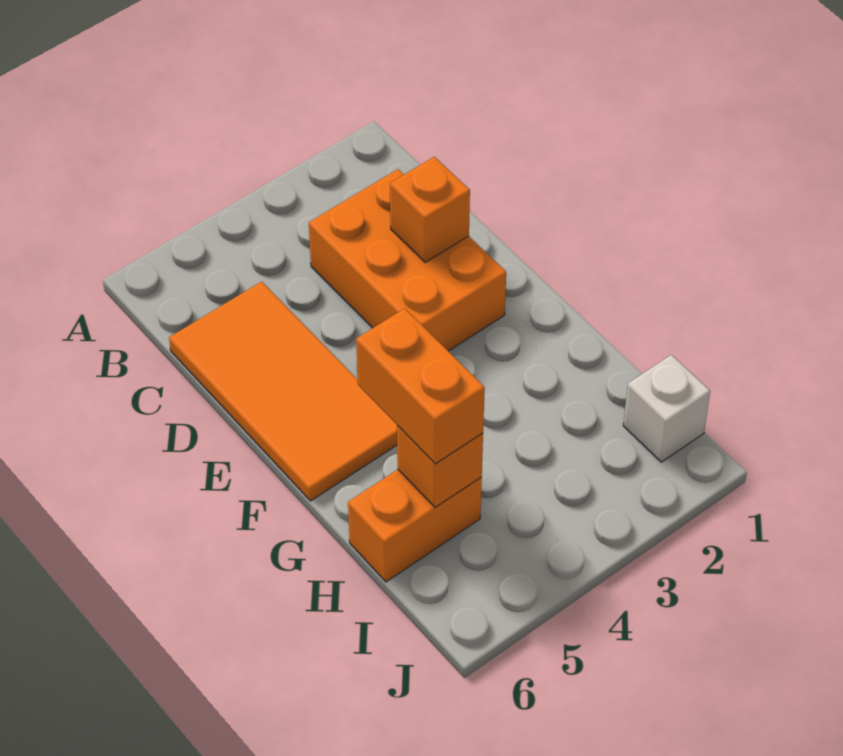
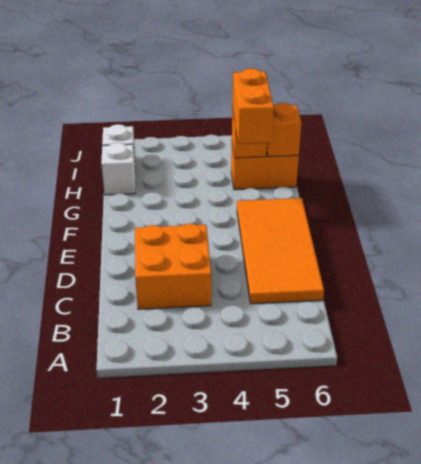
orange brick C2:E3 level 1 -> orange brick C2:D3 level 1
orange brick D2 level 2 -> orange brick H6 level 2
none -> white brick H1 level 1

